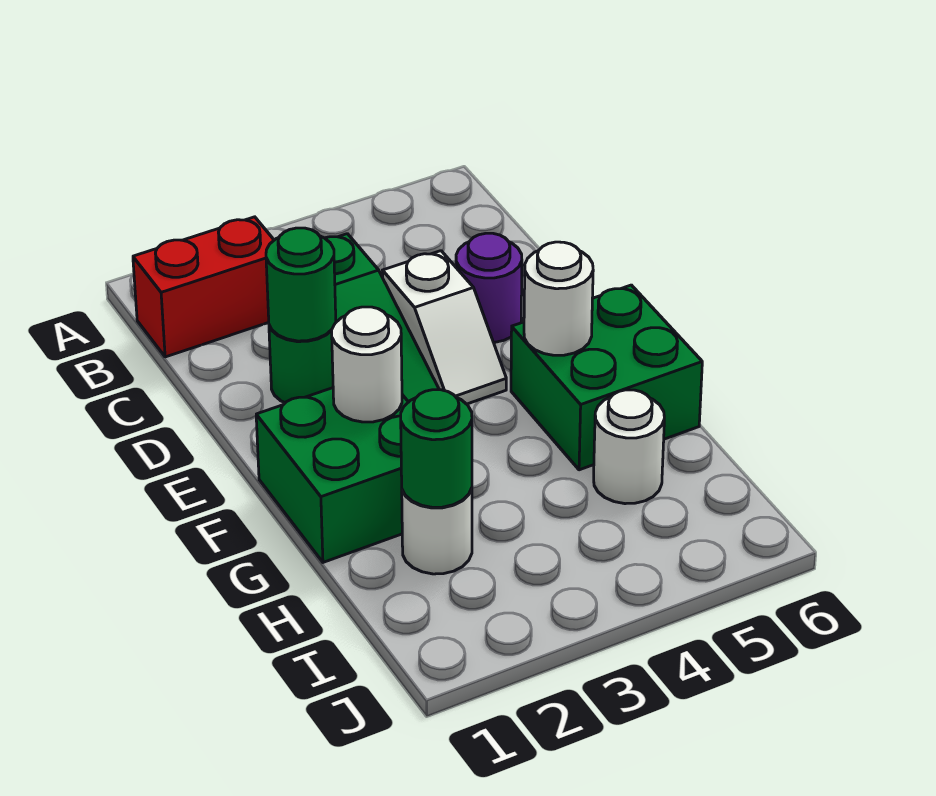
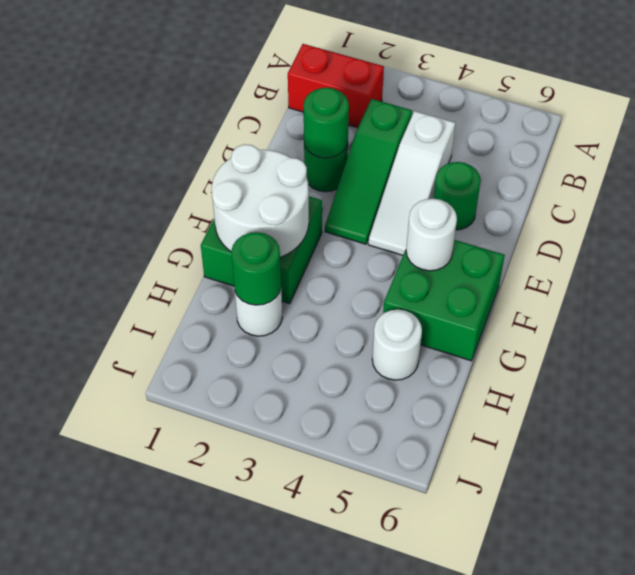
white slope D4:E4 level 1 top D -> white slope C4:E4 level 1 top C
purple round brick D5 level 1 -> green round brick D5 level 1
white round brick F2 level 2 -> white round brick F1:G2 level 2

